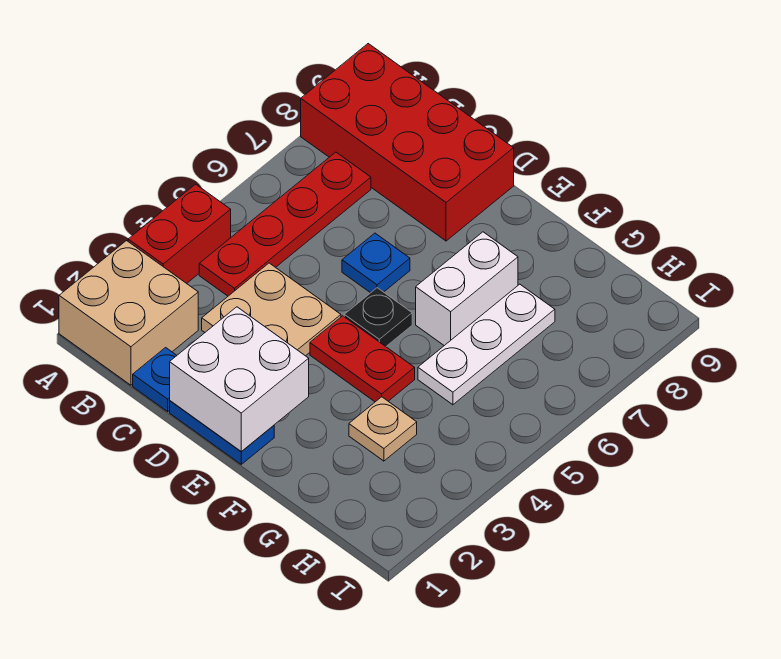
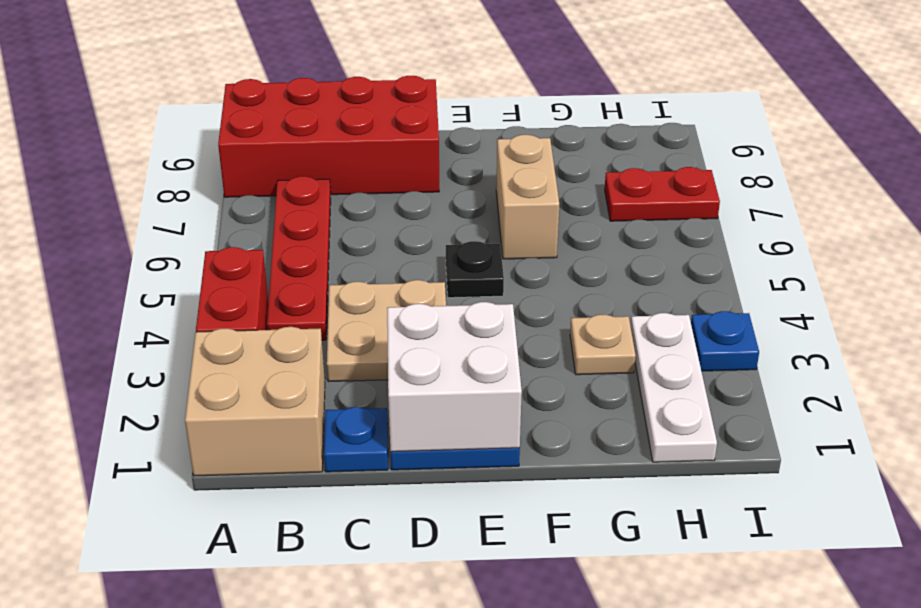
blue plate D6 level 1 -> blue plate I3 level 1
red plate E4:F4 level 1 -> red plate H7:I7 level 1
white brick F6:F7 level 1 -> tan brick F6:F7 level 1
white plate G5:G7 level 1 -> white plate H1:H3 level 1

